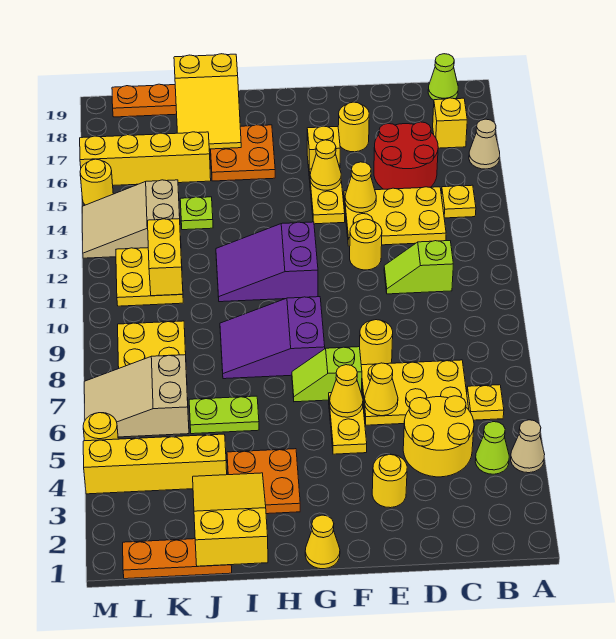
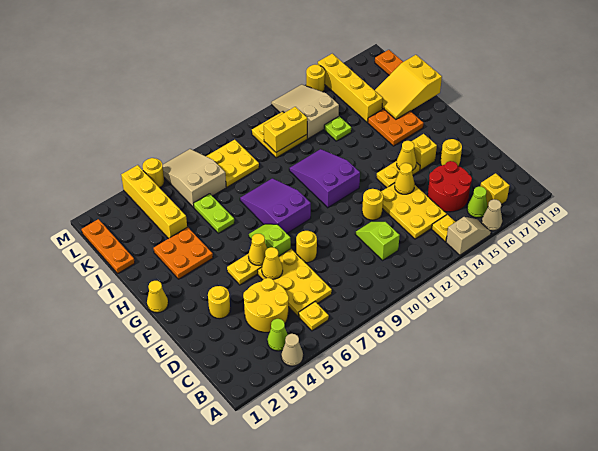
none -> tan slope A14:A15 level 1 top 14
lime cone B19 level 1 -> lime cone B16 level 1
yellow slope I1:J3 level 2 top 1 -> none

